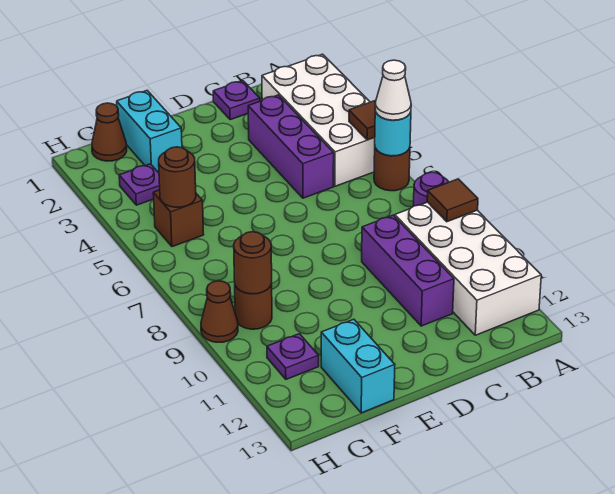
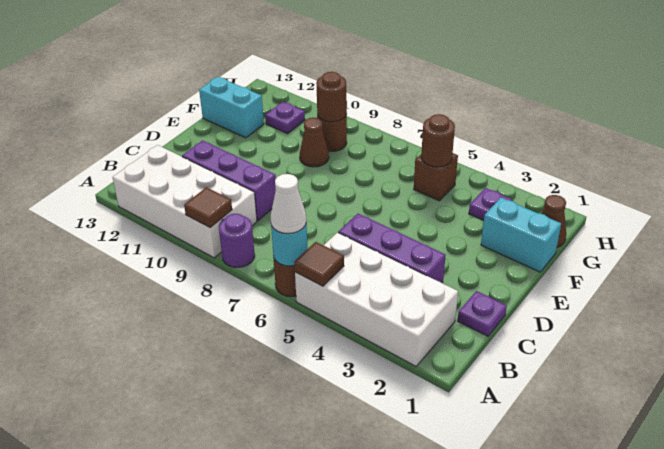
brown cone H9 level 1 -> brown cone F9 level 1

